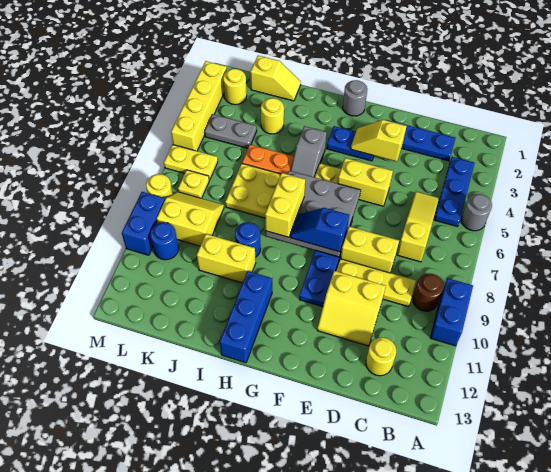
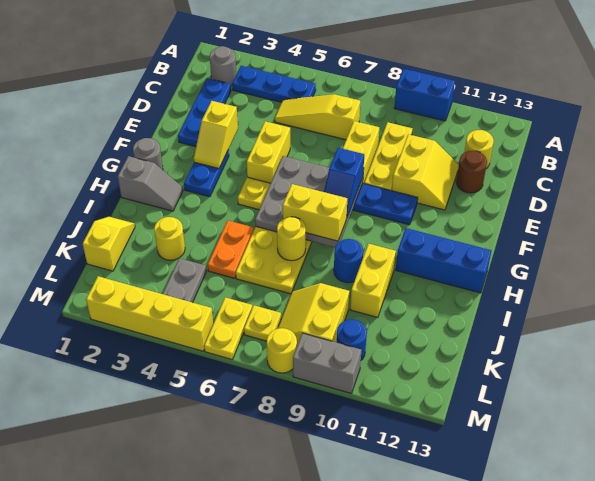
grey round brick A5 level 1 -> grey round brick B2 level 1
brown round brick B9 level 1 -> brown round brick D12 level 1
grey slope H4:H5 level 1 top 4 -> grey slope H1:H2 level 1 top 1
yellow round brick L2 level 1 -> yellow round brick I7 level 2
blue brick M9:M10 level 1 -> grey brick M9:M10 level 1

